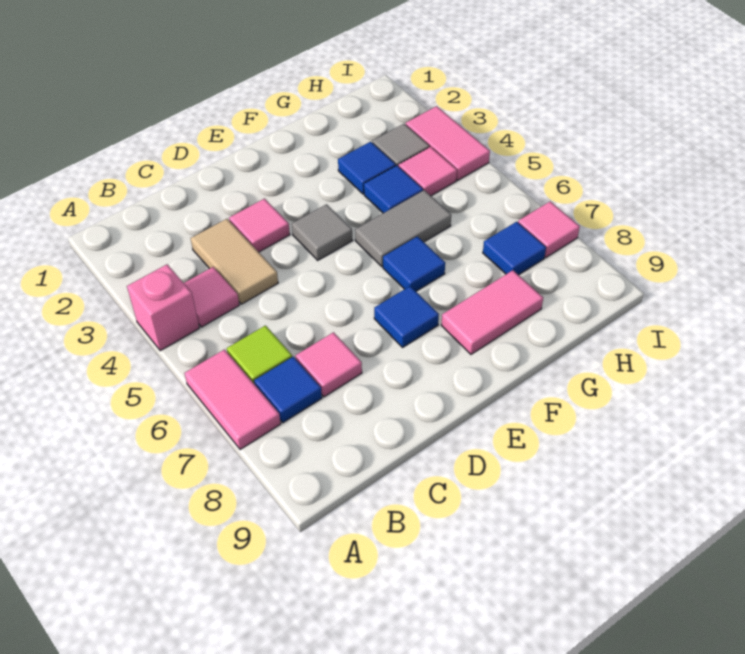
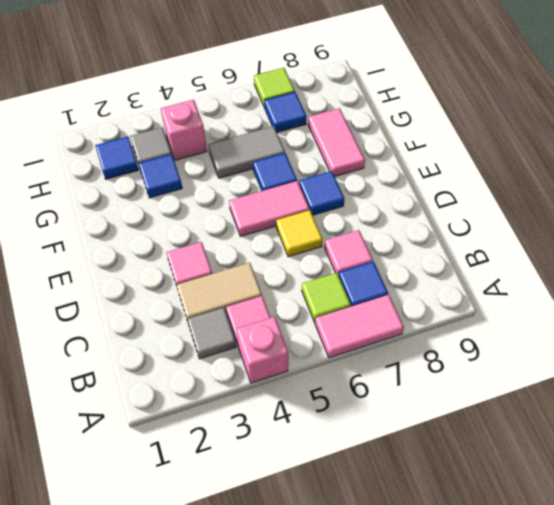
none -> yellow tile D6 level 1
grey tile E4 level 1 -> grey tile B3 level 1
grey tile F5:G5 level 1 -> grey tile G5:G6 level 1
blue tile G4 level 1 -> blue tile H2 level 1
pink tile H4 level 1 -> pink brick H4 level 1
pink tile I3:I4 level 1 -> pink tile E5:E6 level 1
pink tile I7 level 1 -> lime tile I7 level 1

